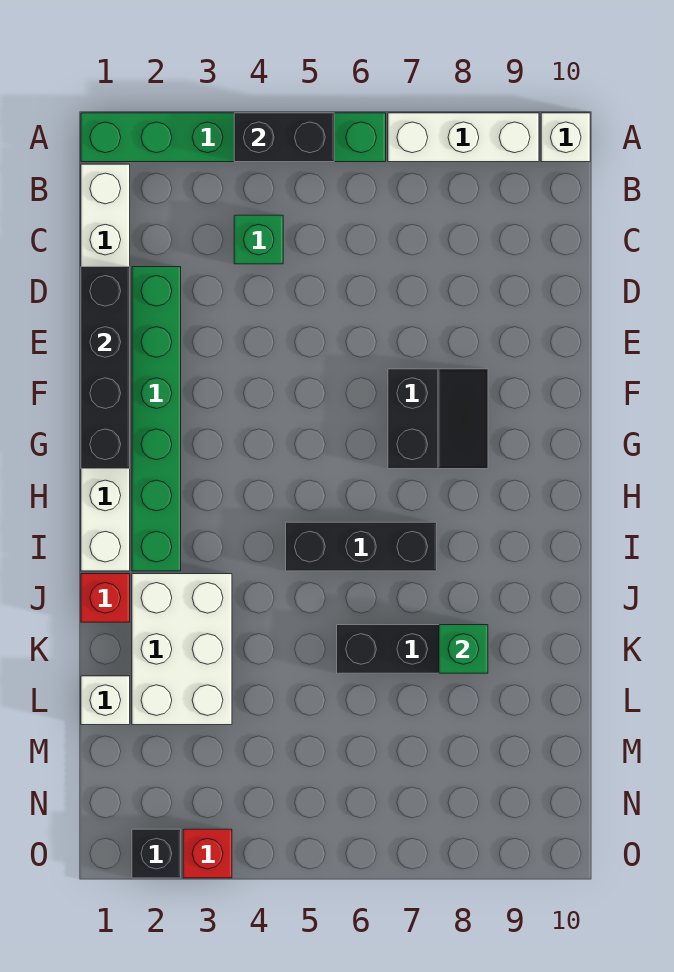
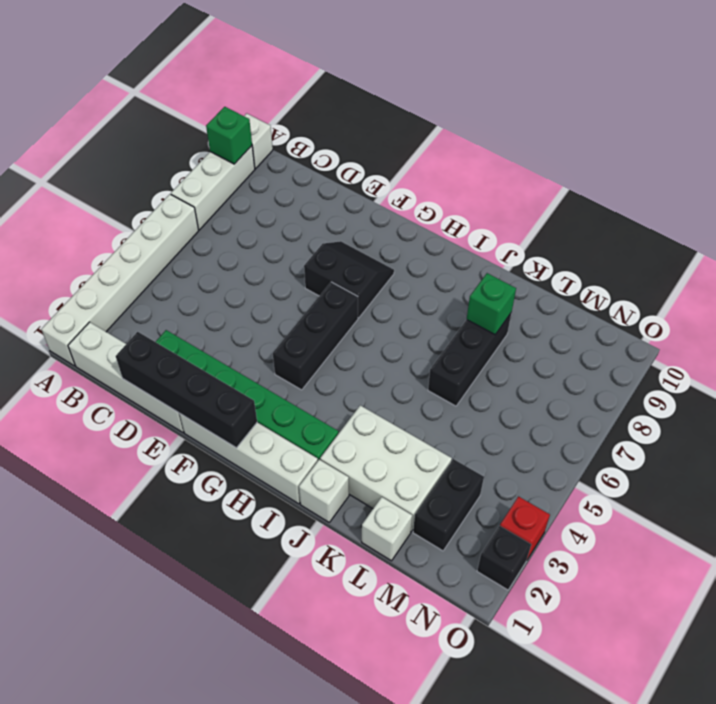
green brick A1:A6 level 1 -> white brick A1:A6 level 1
black brick A4:A5 level 2 -> black brick M2:M3 level 1
green brick C4 level 1 -> green brick A9 level 2
black brick I5:I7 level 1 -> black brick G4:G6 level 1
red brick J1 level 1 -> white brick J1 level 1

